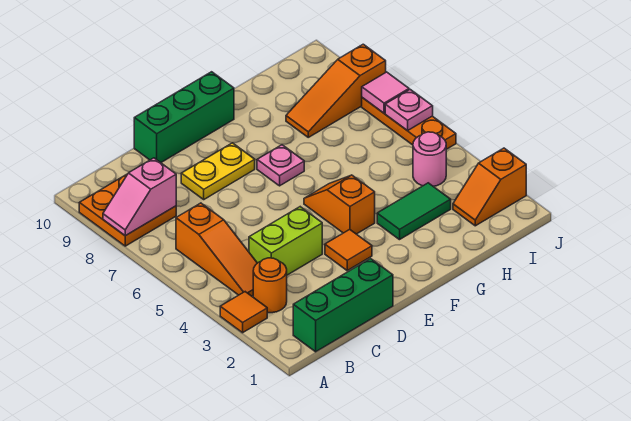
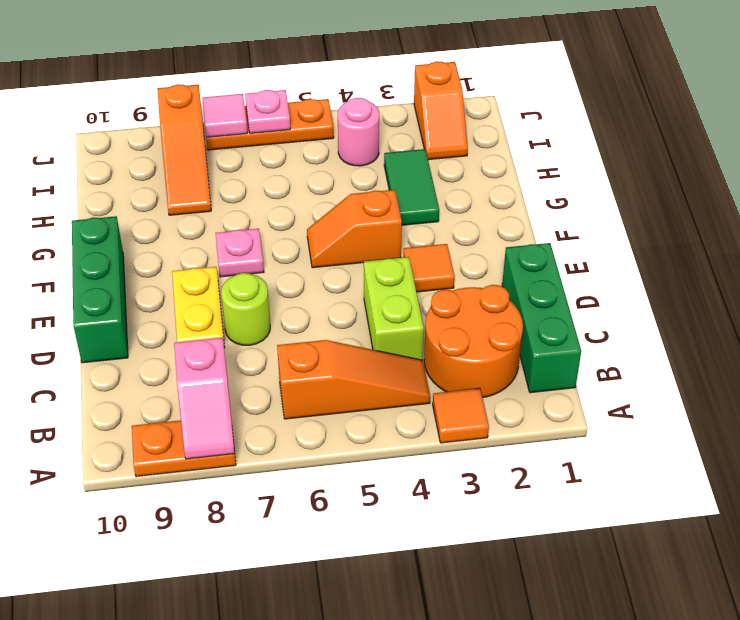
orange plate A8:B9 level 1 -> orange plate A8:A9 level 1
orange round brick B3 level 1 -> orange round brick B2:C3 level 1
none -> lime round brick D7 level 1

